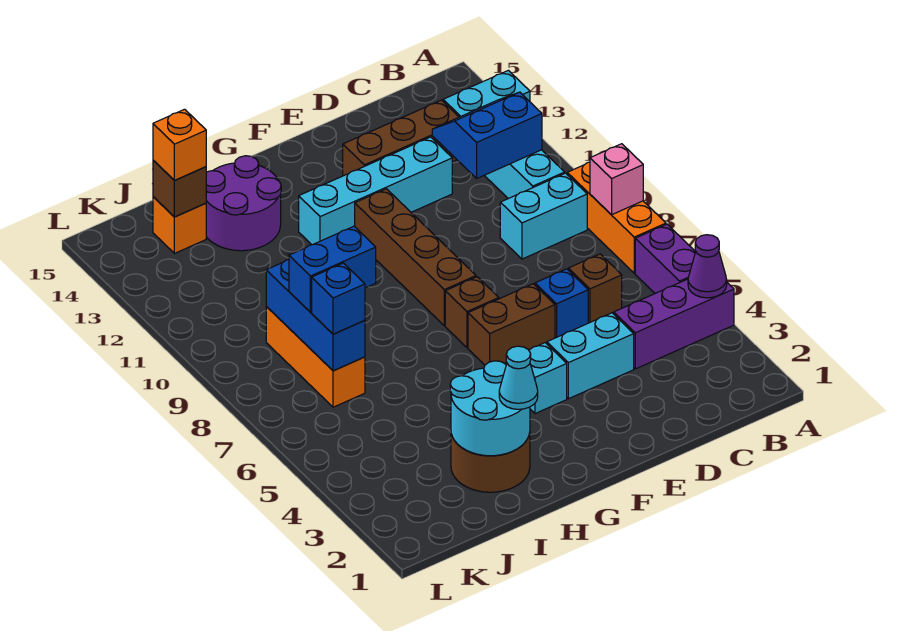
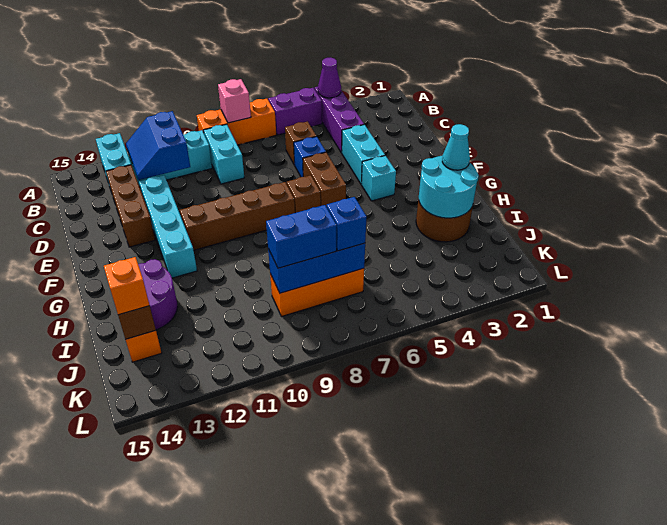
blue brick I8:J8 level 3 -> blue brick J8:J9 level 3

